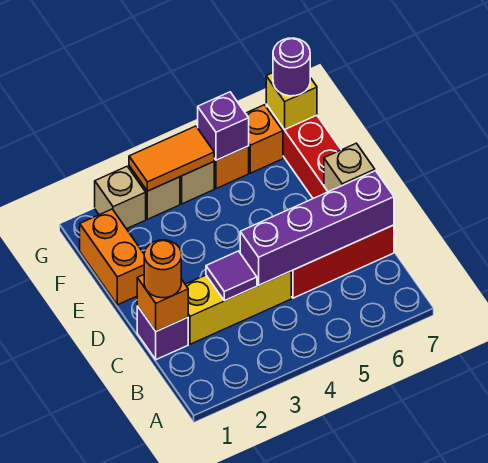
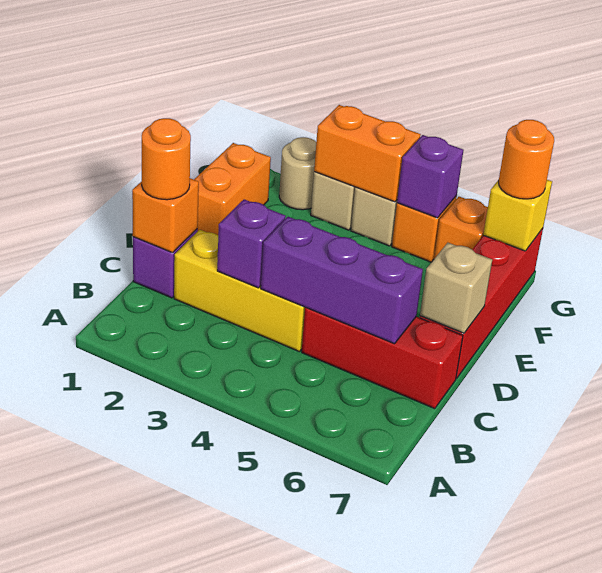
purple tile C3 level 2 -> purple brick C3 level 2
purple brick C4:C7 level 2 -> purple brick C4:C6 level 2
tan brick G2 level 1 -> tan round brick G2 level 1
orange tile G3:G4 level 2 -> orange brick G3:G4 level 2
purple round brick G7 level 3 -> orange round brick G7 level 3

